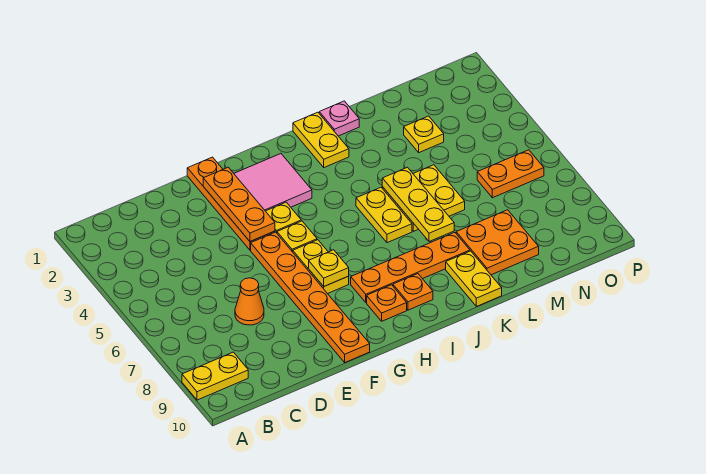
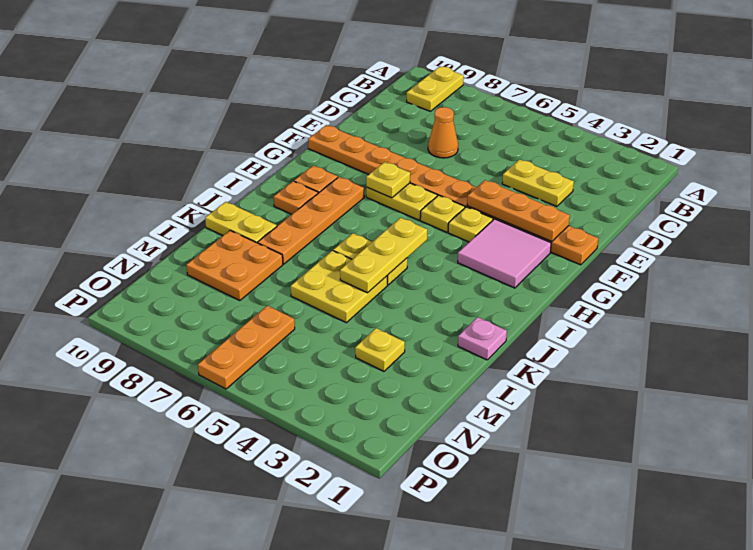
yellow plate J1:J2 level 1 -> yellow plate D3:D4 level 1
yellow plate K5:K7 level 2 -> yellow plate I5:K5 level 2
orange plate N6:O6 level 1 -> orange plate N6:P6 level 1

